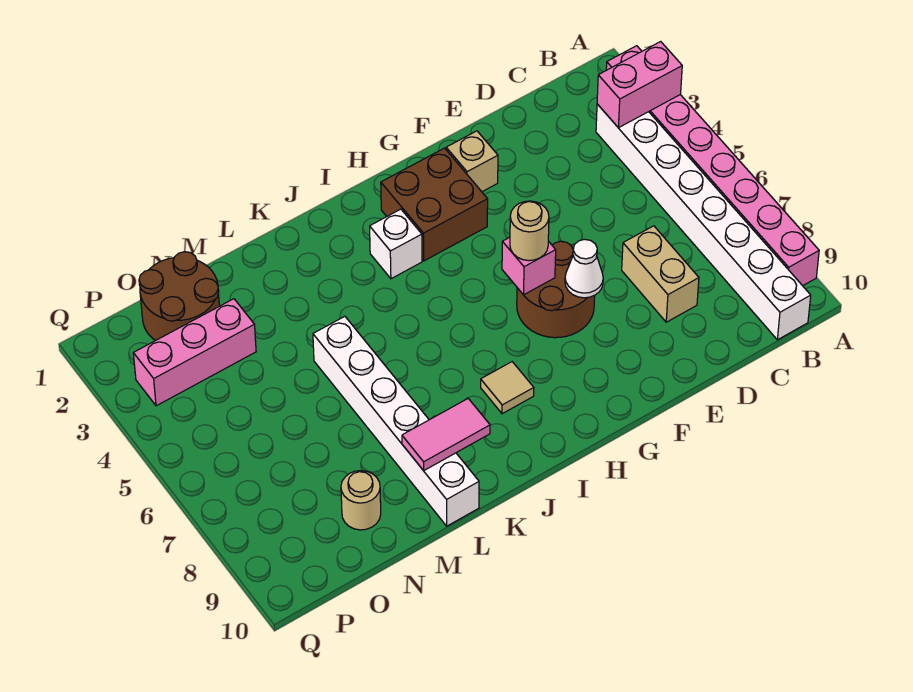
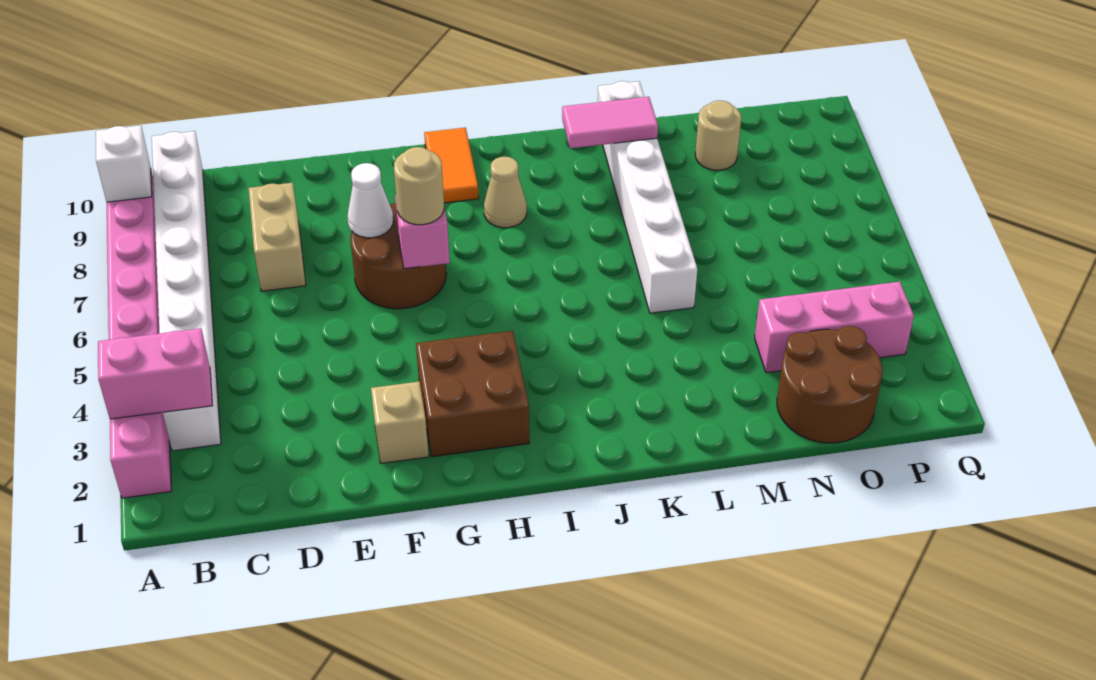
none -> orange tile H9:H10 level 1
white brick I3 level 1 -> white brick A9 level 2
tan tile I8 level 1 -> tan cone I8 level 1

